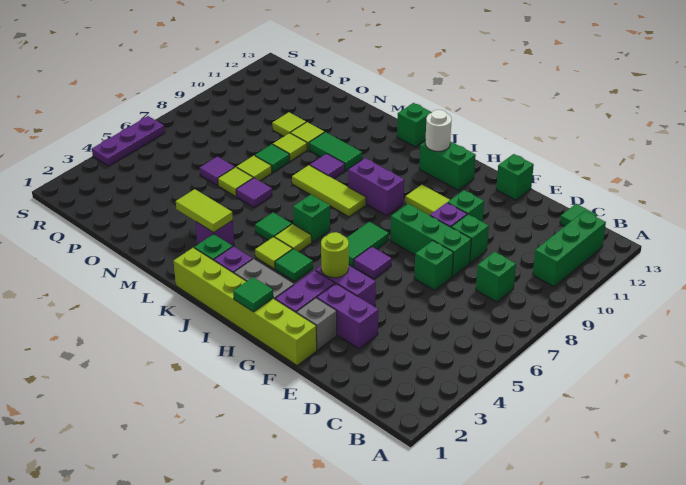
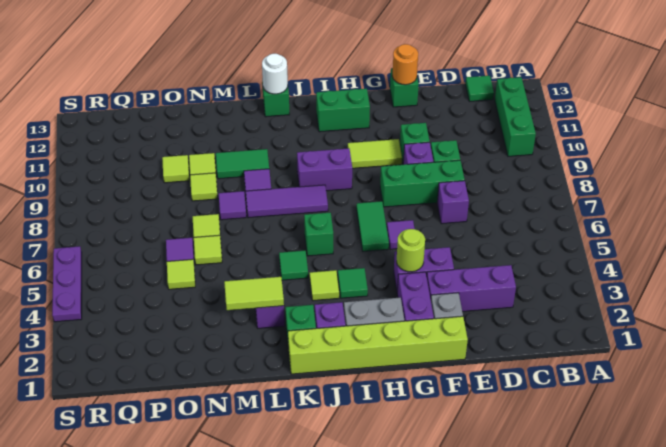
green brick C8 level 1 -> none
purple brick E3:F3 level 1 -> purple brick D3:F3 level 1
green brick E7 level 1 -> purple brick E7 level 1
none -> orange round brick F13 level 2
green tile H1 level 2 -> none
white round brick I12 level 2 -> white round brick K13 level 2
lime tile J5 level 1 -> lime tile O5 level 1
lime tile J8:L8 level 1 -> purple tile J8:L8 level 1
purple tile M6 level 1 -> purple tile M8 level 1
green tile N8 level 1 -> none

